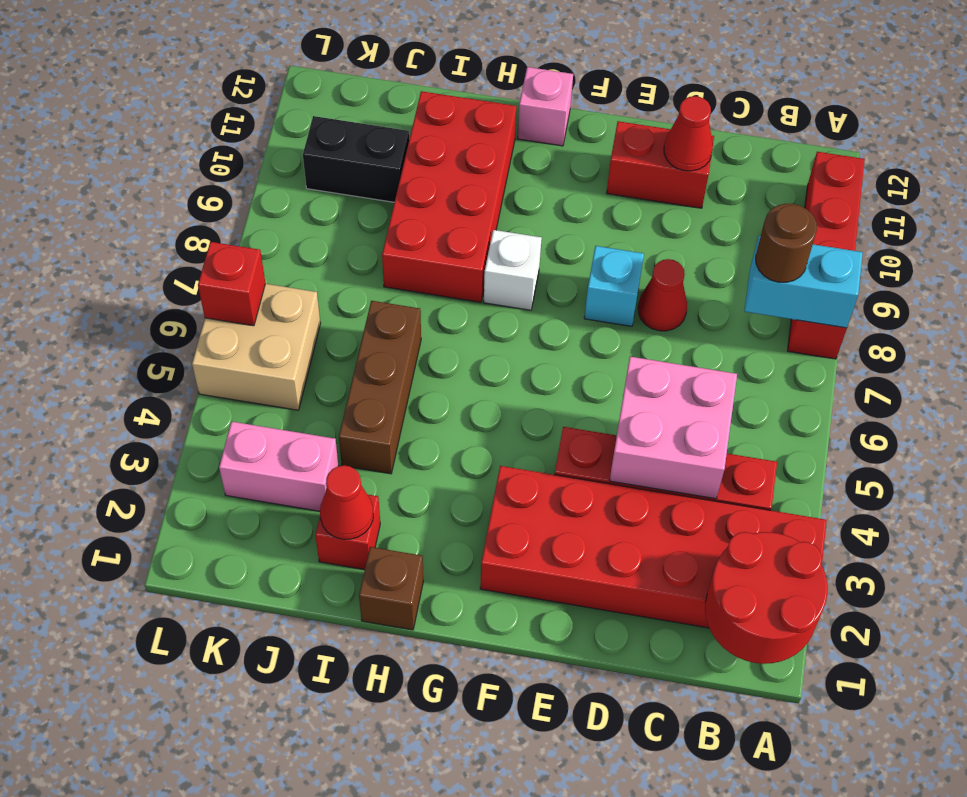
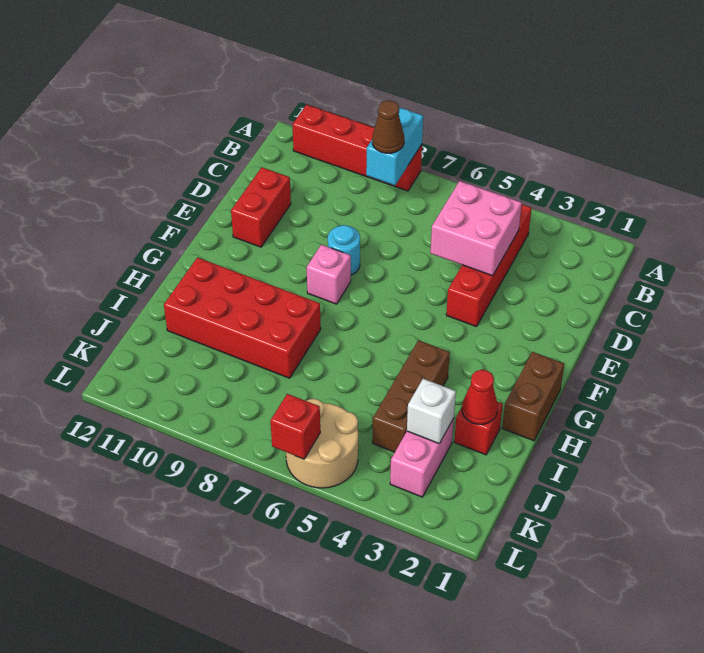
red round brick A1:B2 level 2 -> none
red brick A2:F3 level 1 -> none
brown round brick B8 level 3 -> brown cone B8 level 3
red cone D8 level 1 -> none
red cone D11 level 2 -> none
cyan brick E8 level 1 -> cyan round brick E8 level 1
white brick G8 level 1 -> white brick J3 level 2
pink brick G12 level 1 -> pink brick F8 level 1
brown brick H1 level 1 -> brown brick G1:H1 level 1
brown brick I4:I6 level 1 -> brown brick H4:J4 level 1
black brick J10:K10 level 1 -> none
tan brick K5:L6 level 1 -> tan round brick K5:L6 level 1

